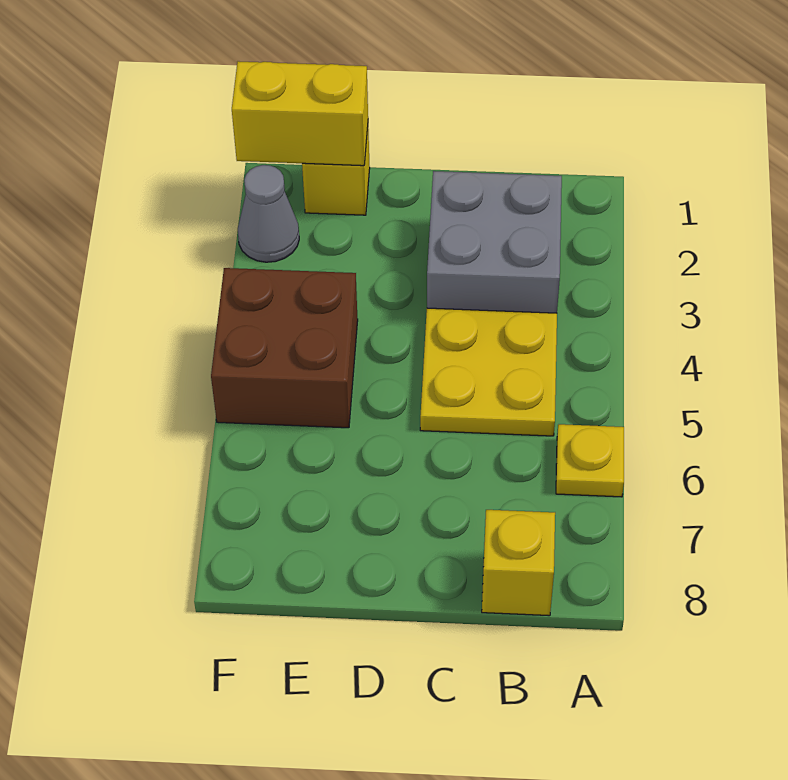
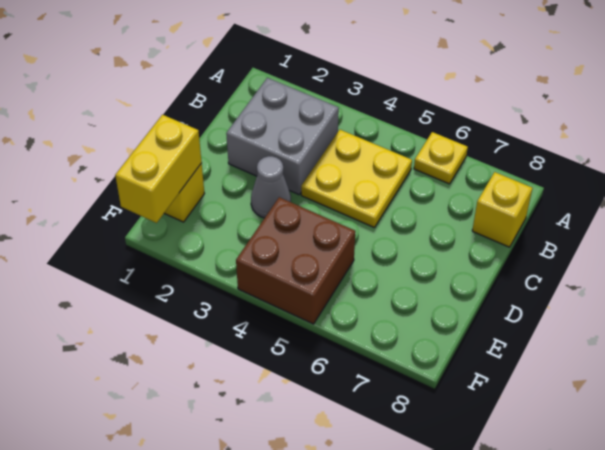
grey cone F2 level 1 -> grey cone D3 level 1

